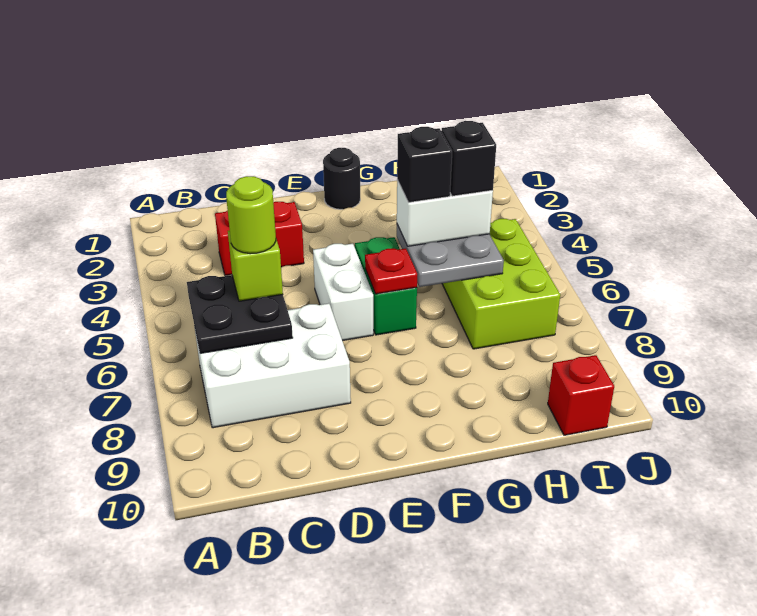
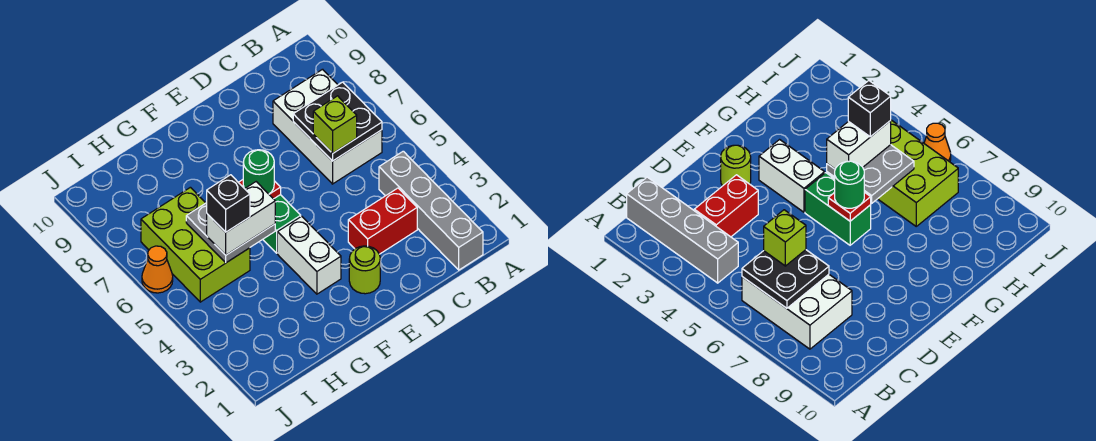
none -> grey brick B1:B4 level 1
white brick B7:D8 level 1 -> white brick B6:C8 level 1
lime round brick C6 level 4 -> lime round brick E2 level 1
white brick E5:E6 level 1 -> white brick F3:F4 level 1
black round brick F1 level 1 -> none
none -> green round brick F6 level 3
black brick G5 level 4 -> none
red brick I10 level 1 -> none
none -> orange cone J6 level 1

